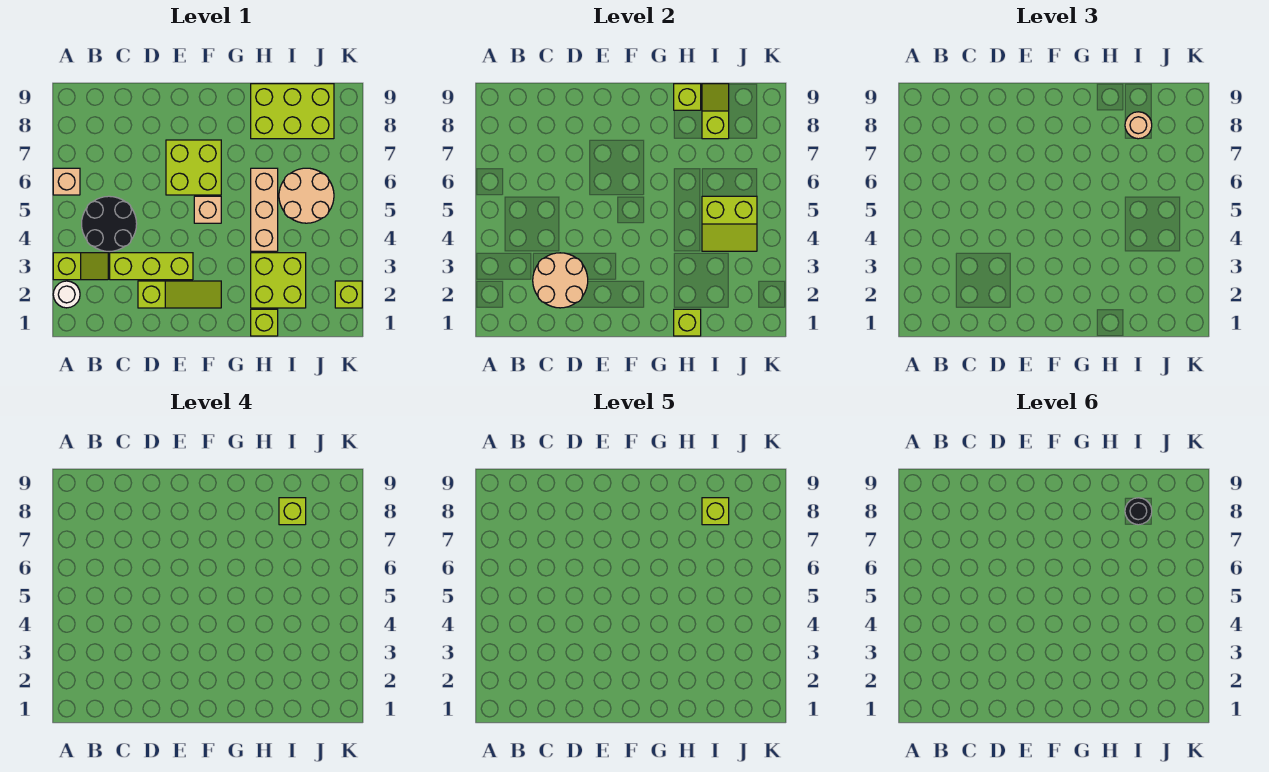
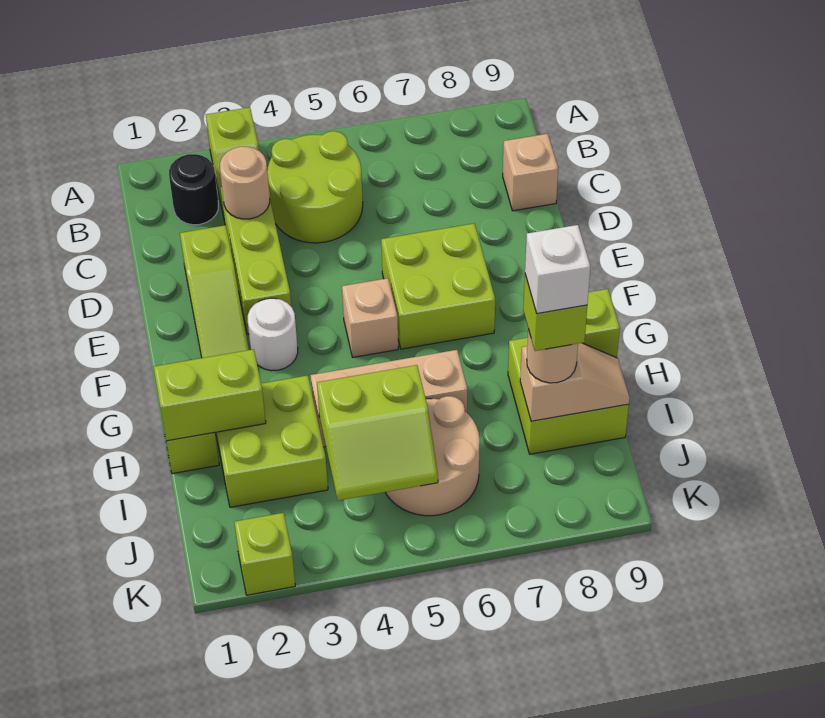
white round brick A2 level 1 -> white round brick F3 level 1
tan brick A6 level 1 -> tan brick C9 level 1
black round brick B4:C5 level 1 -> lime round brick B4:C5 level 1
tan round brick C2:D3 level 2 -> tan round brick C3 level 2
lime brick H1 level 2 -> lime brick H1:H2 level 2
lime brick H8:J9 level 1 -> lime brick H8:I9 level 1
lime slope I4:J5 level 2 top 5 -> lime slope I4:J5 level 2 top I
lime slope I8:I9 level 2 top 8 -> tan slope I8:I9 level 2 top 8
lime brick I8 level 5 -> white brick I8 level 5
black round brick I8 level 6 -> black round brick B2 level 1

